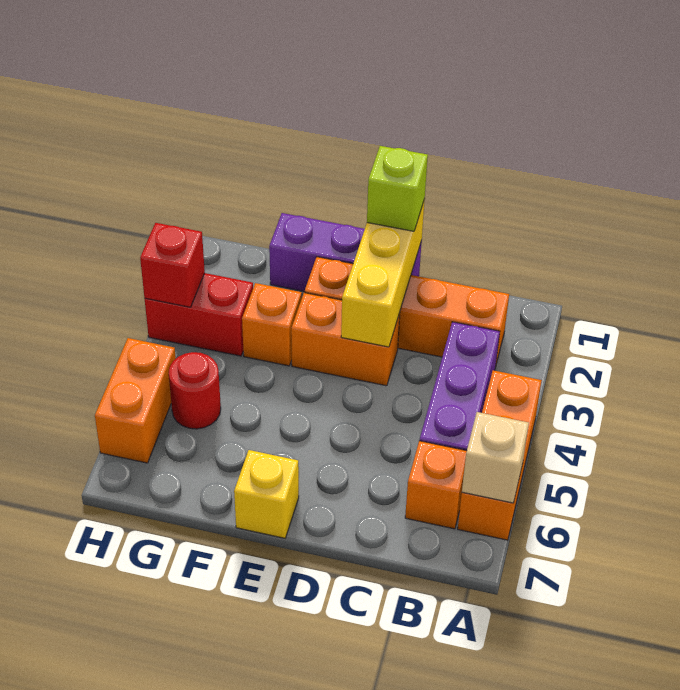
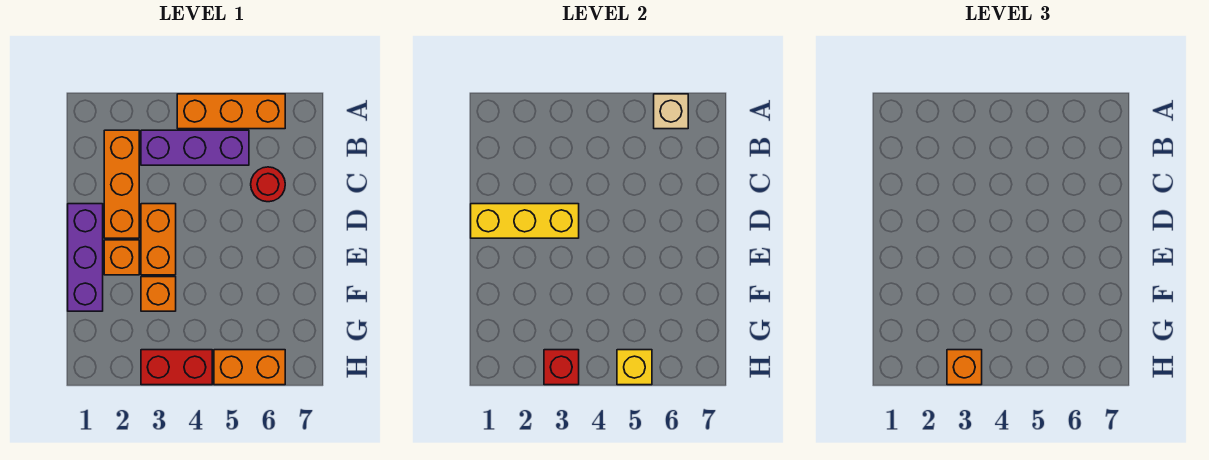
orange brick B6 level 1 -> orange brick H3 level 3
lime brick D1 level 3 -> none
yellow brick E7 level 1 -> yellow brick H5 level 2
red brick G3:H3 level 1 -> red brick H3:H4 level 1
red round brick G5 level 1 -> red round brick C6 level 1

